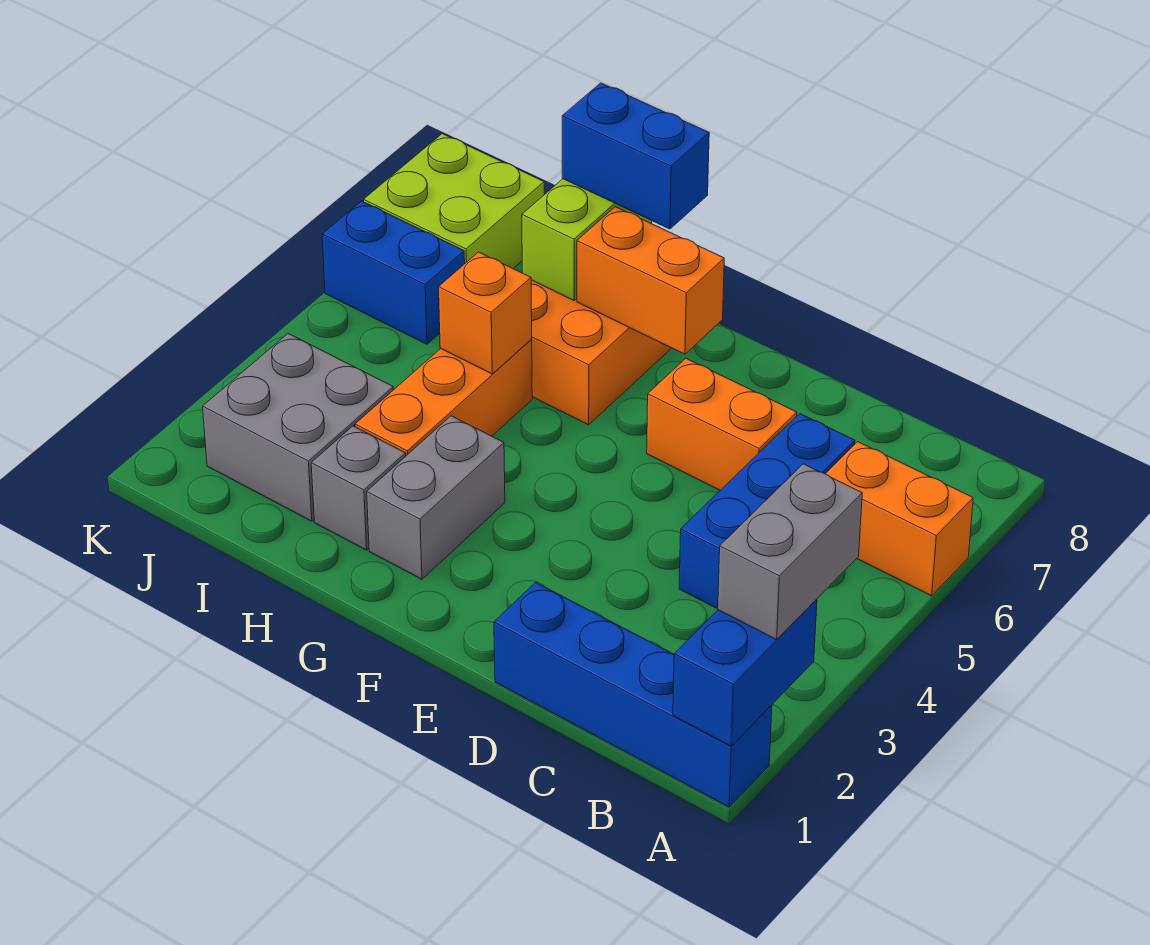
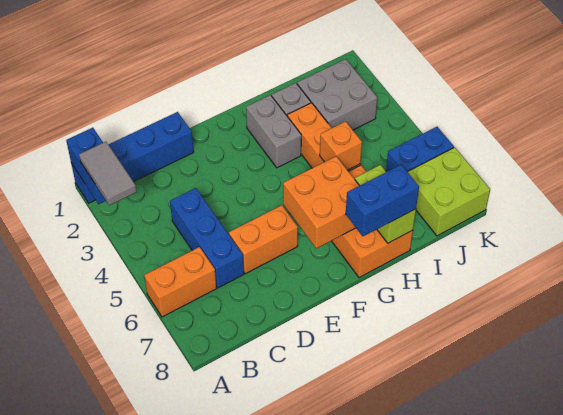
grey brick A2:A3 level 3 -> grey tile A2:A3 level 3
orange brick F7:G7 level 2 -> orange brick F6:G7 level 2

